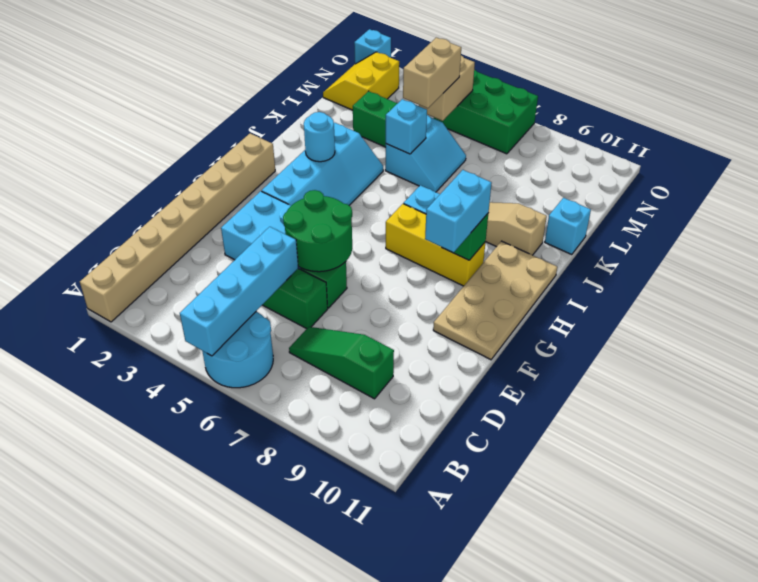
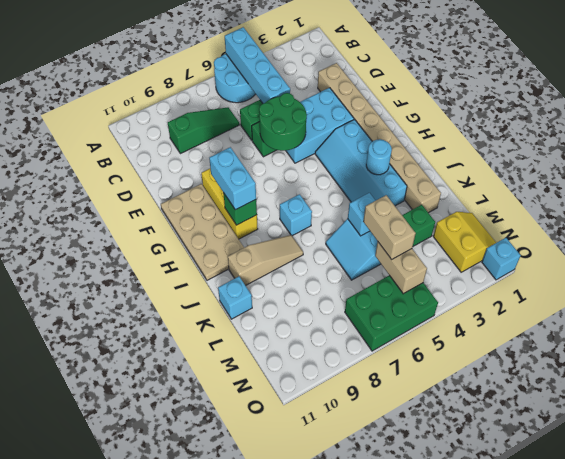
tan brick A1:H1 level 1 -> tan brick D2:K2 level 1
yellow brick H7:H9 level 1 -> yellow brick F9:H9 level 1

